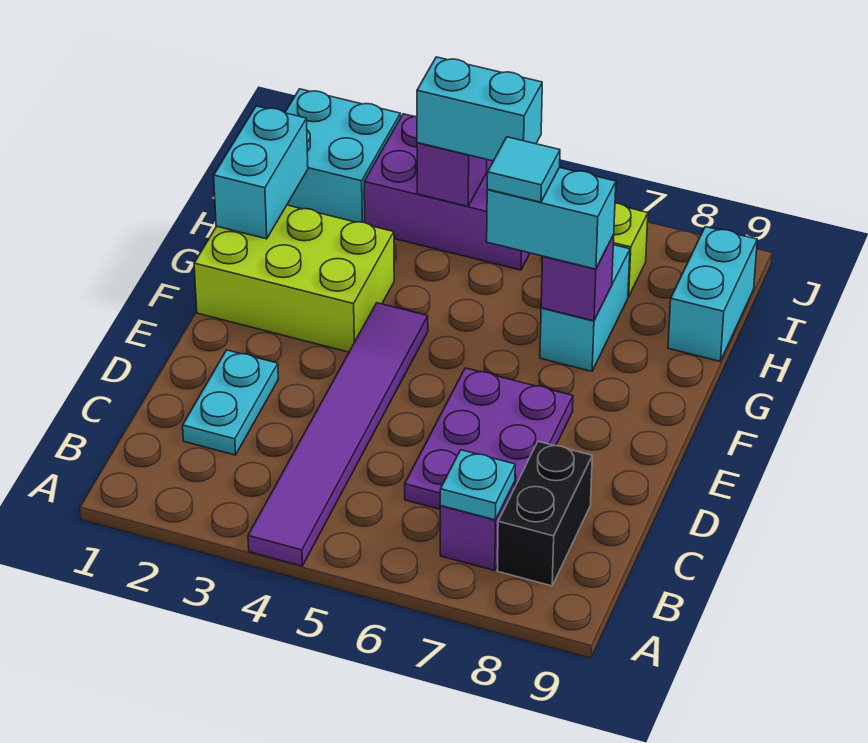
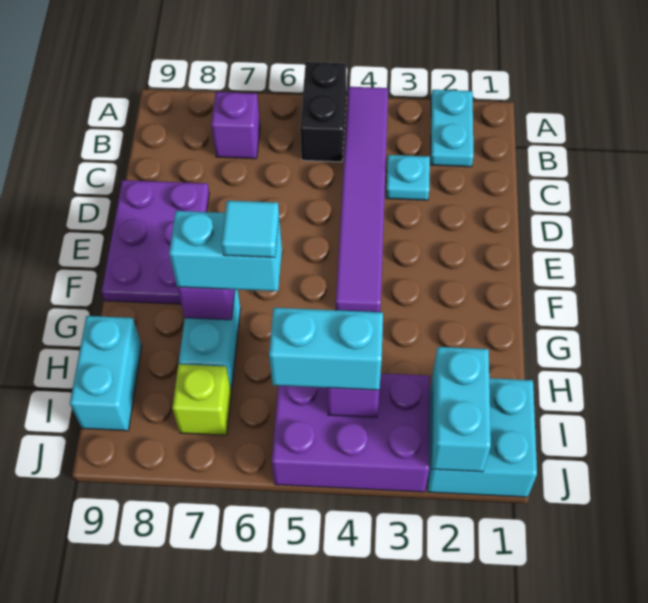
cyan plate B7 level 2 -> cyan plate C3 level 1
black brick B8:C8 level 1 -> black brick A5:B5 level 1
cyan plate C2:D2 level 1 -> cyan plate A2:B2 level 1
purple plate C6:E7 level 1 -> purple plate D8:F9 level 1
lime brick F1:G3 level 1 -> none
cyan brick G1:H1 level 2 -> cyan brick I2:J2 level 2

